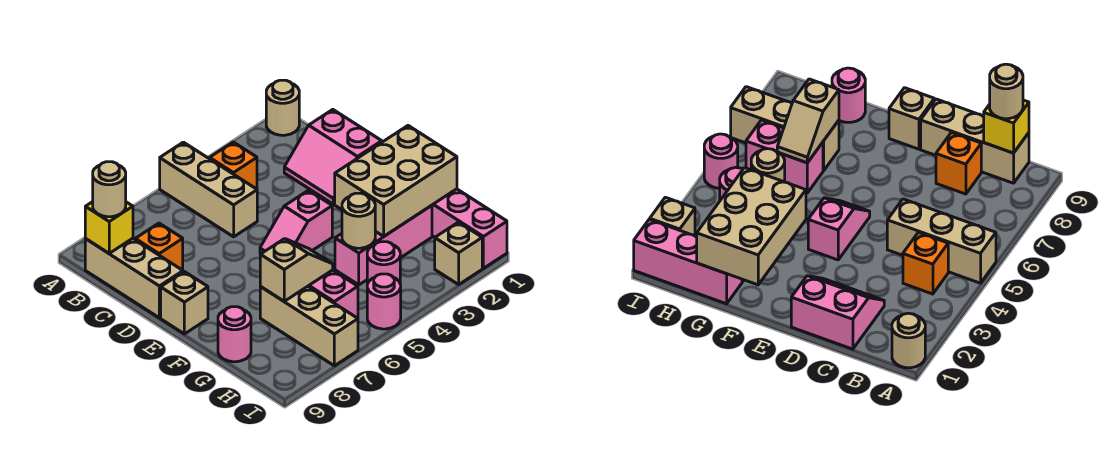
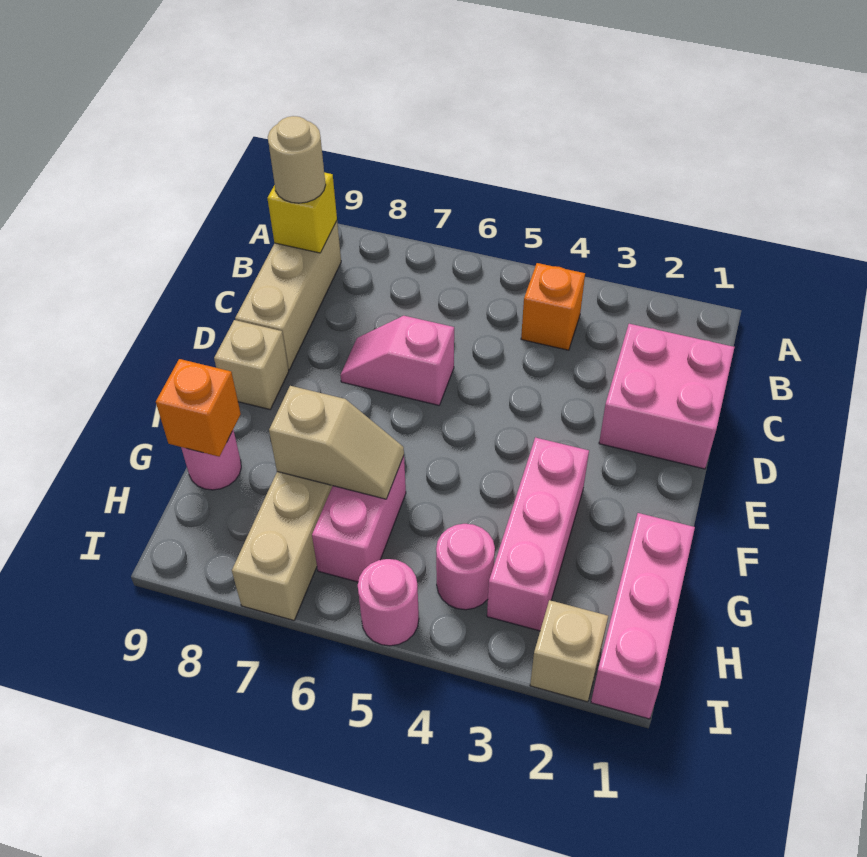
tan round brick A1 level 1 -> none
tan brick A5:C5 level 1 -> none
pink slope C1:D2 level 1 top 1 -> pink brick C1:D2 level 1
orange brick C8 level 1 -> orange brick G9 level 2
pink slope E4:E5 level 1 top 4 -> pink slope D6:D7 level 1 top 6
tan brick F1:G3 level 2 -> none
pink brick G2:G4 level 1 -> pink brick F3:H3 level 1
tan round brick G4 level 2 -> none

